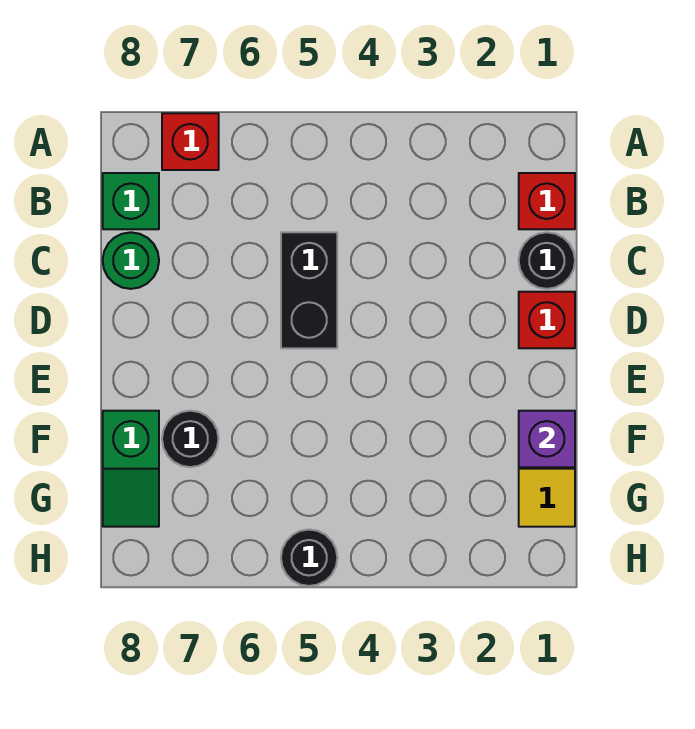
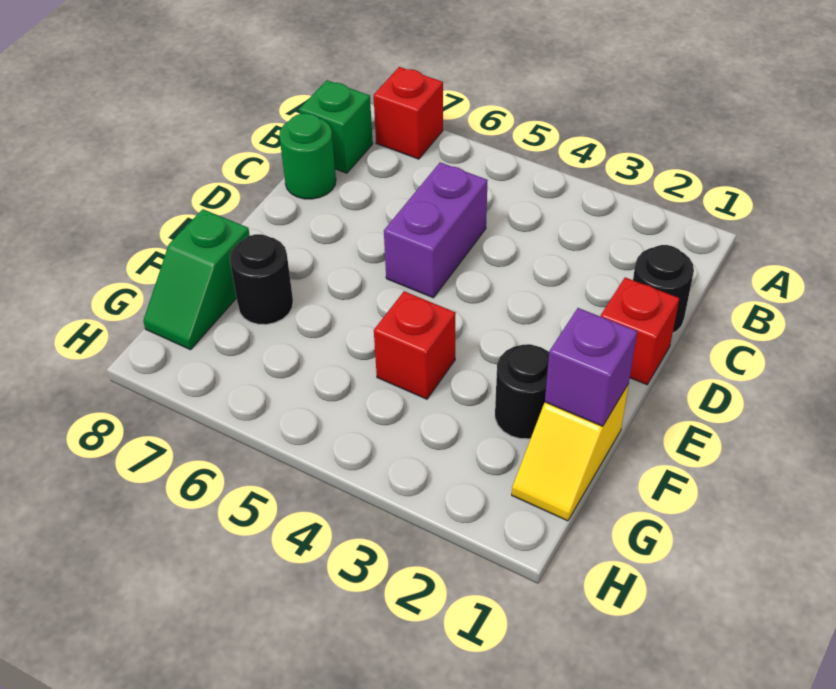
red brick B1 level 1 -> red brick F4 level 1
black brick C5:D5 level 1 -> purple brick C5:D5 level 1
black round brick H5 level 1 -> black round brick F2 level 1

